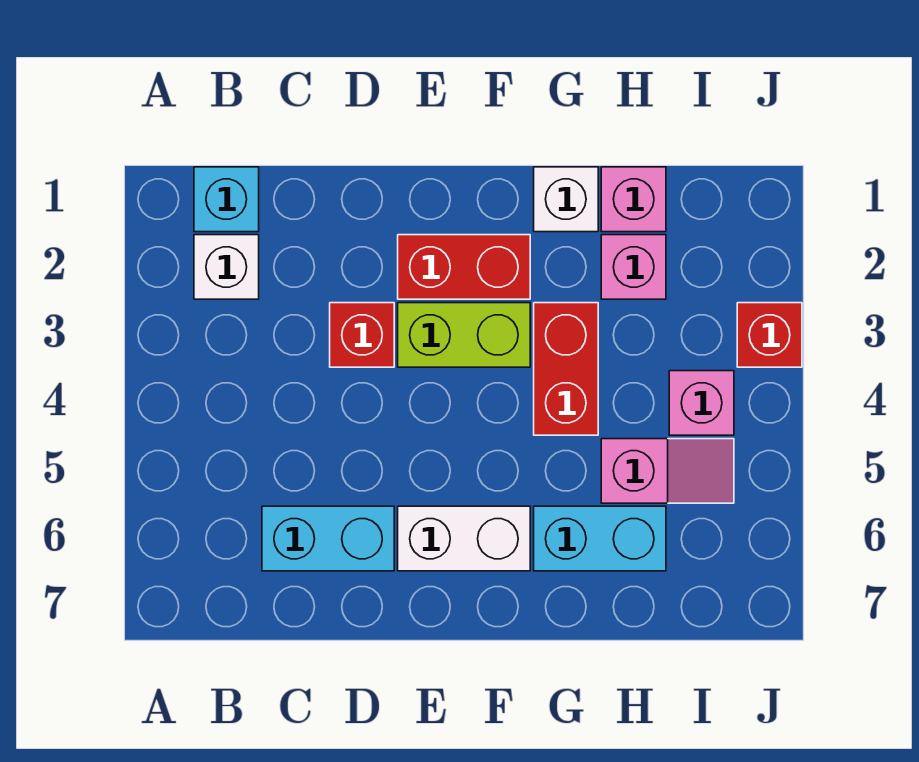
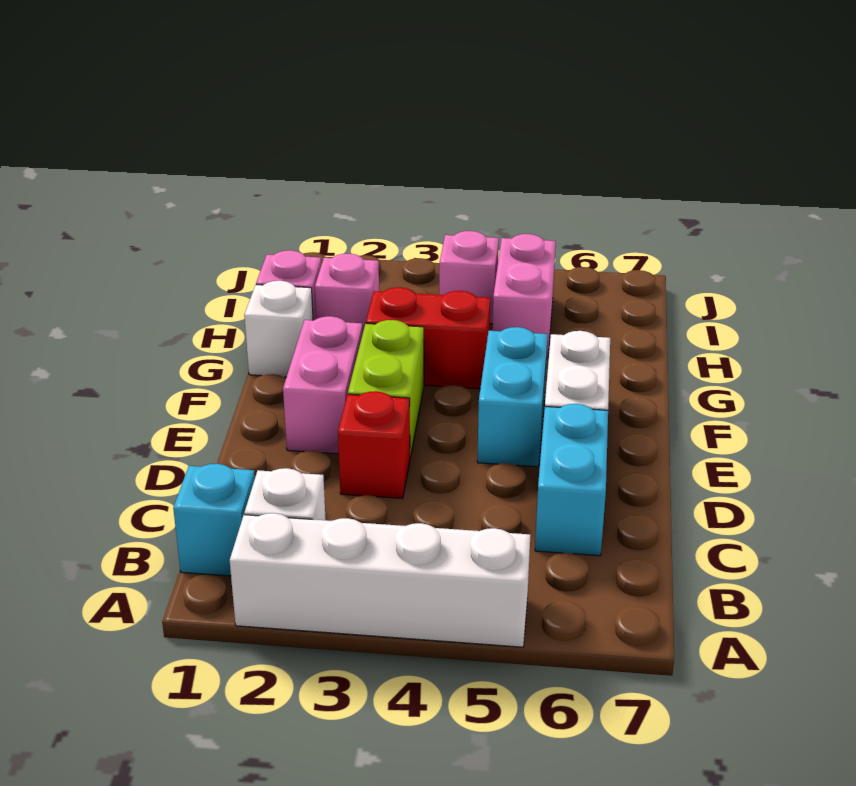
none -> white brick A2:A5 level 1
red brick E2:F2 level 1 -> pink brick E2:F2 level 1
cyan brick G6:H6 level 1 -> cyan brick E5:F5 level 1
pink slope H5:I5 level 1 top H -> pink brick H5:I5 level 1
red brick J3 level 1 -> none

